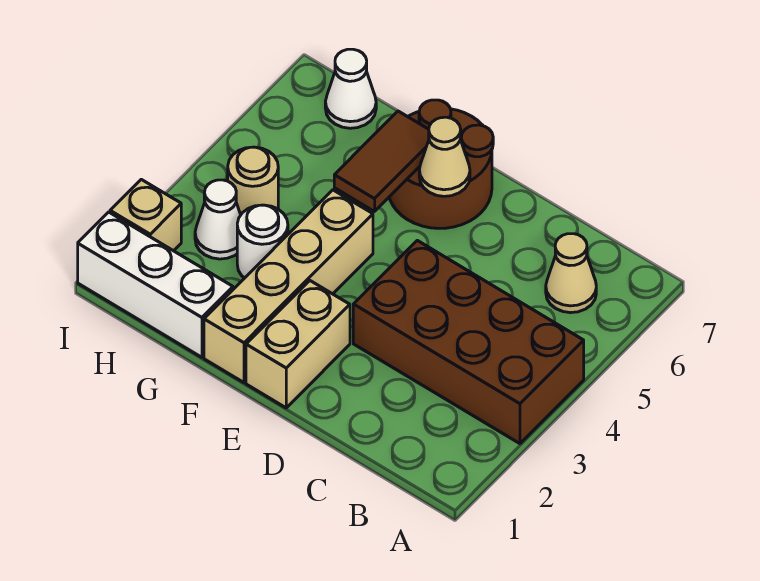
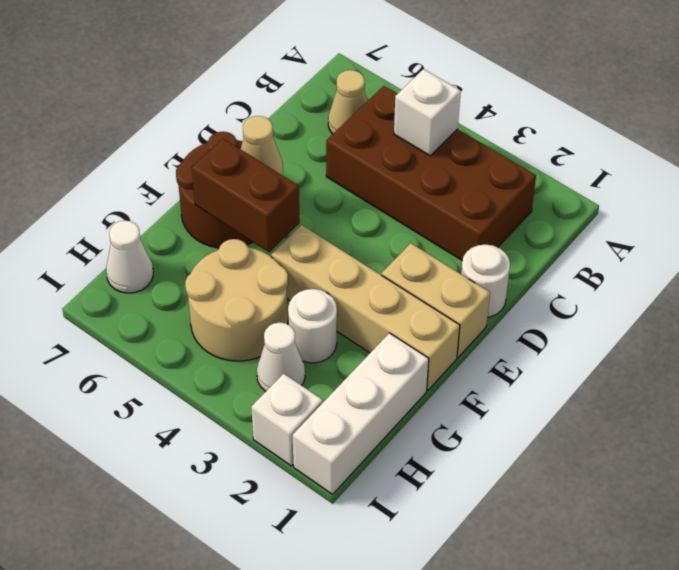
brown brick A3:D4 level 1 -> brown brick B2:C5 level 1
none -> white brick B4 level 2
none -> white round brick D1 level 1
brown tile F5:F6 level 2 -> brown brick F5:F6 level 2
tan round brick H4 level 1 -> tan round brick G4:H5 level 1
tan brick I2 level 1 -> white brick I2 level 1

